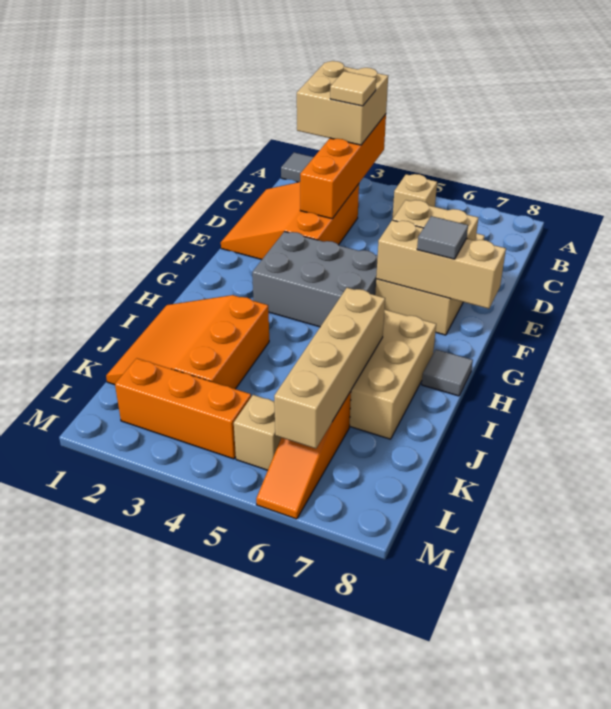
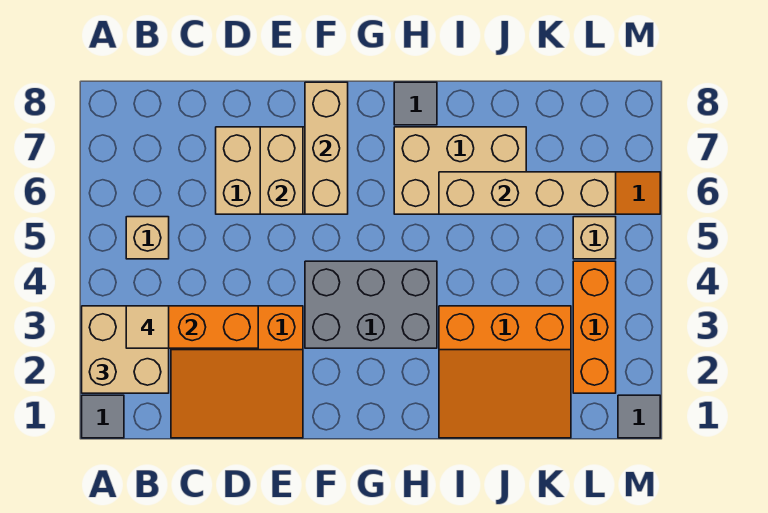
grey brick F3:G5 level 1 -> grey brick F3:H4 level 1
grey tile F7 level 3 -> grey tile M1 level 1

